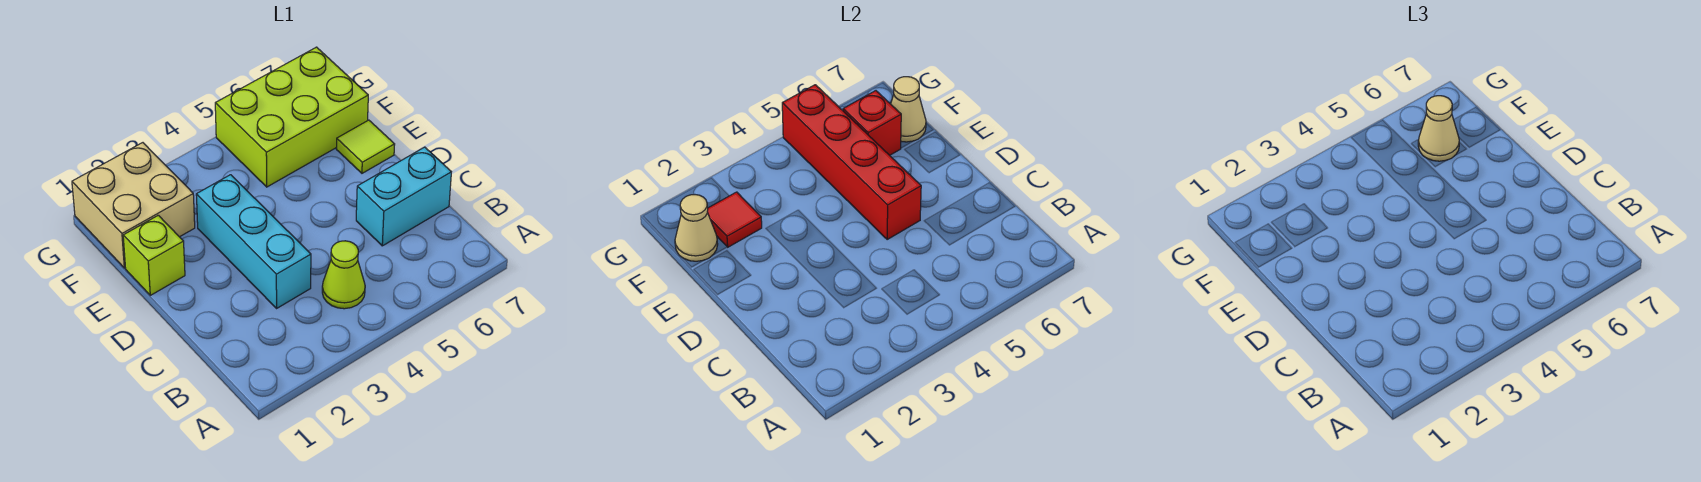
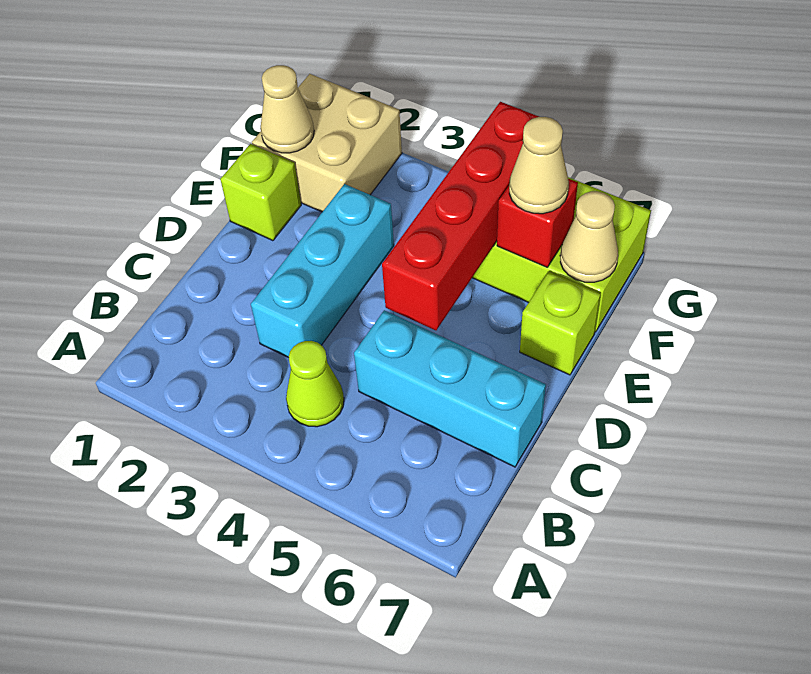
cyan brick C6:C7 level 1 -> cyan brick C5:C7 level 1
lime tile E7 level 1 -> lime brick E7 level 1
red tile F2 level 2 -> none

